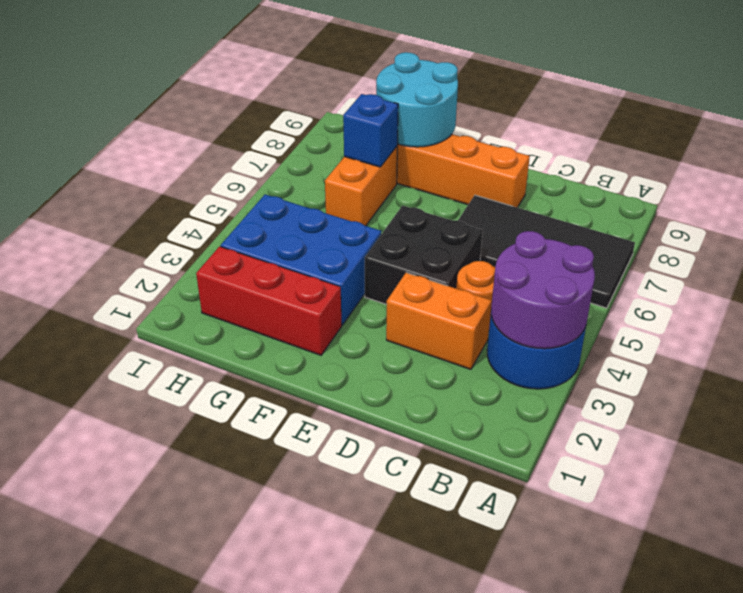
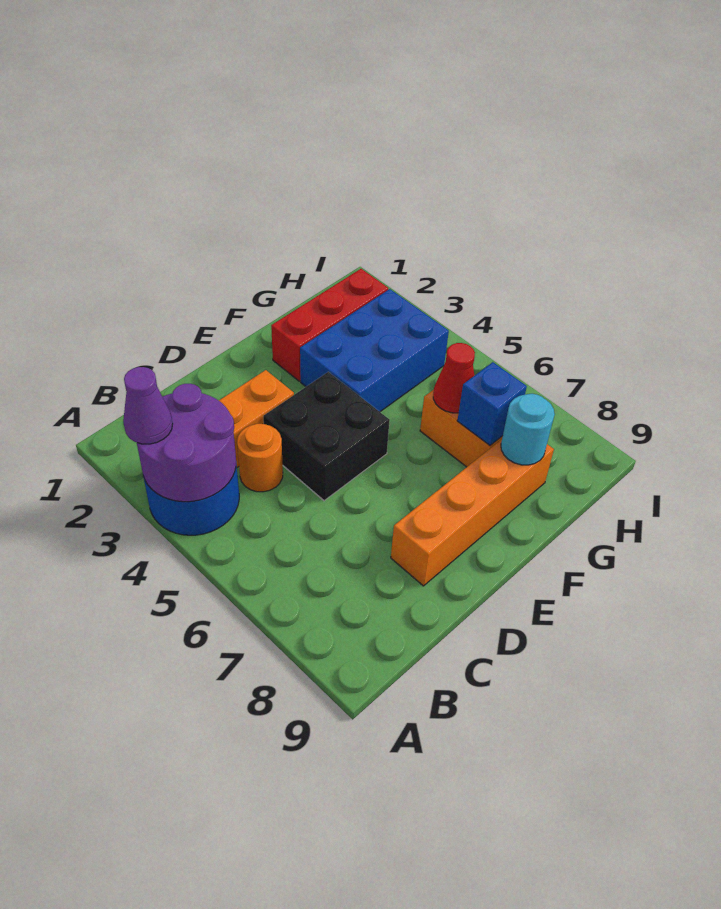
none -> purple cone A3 level 3
black tile A6:D7 level 1 -> none
cyan round brick F8:G9 level 2 -> cyan round brick G8 level 2
none -> red cone G6 level 2

